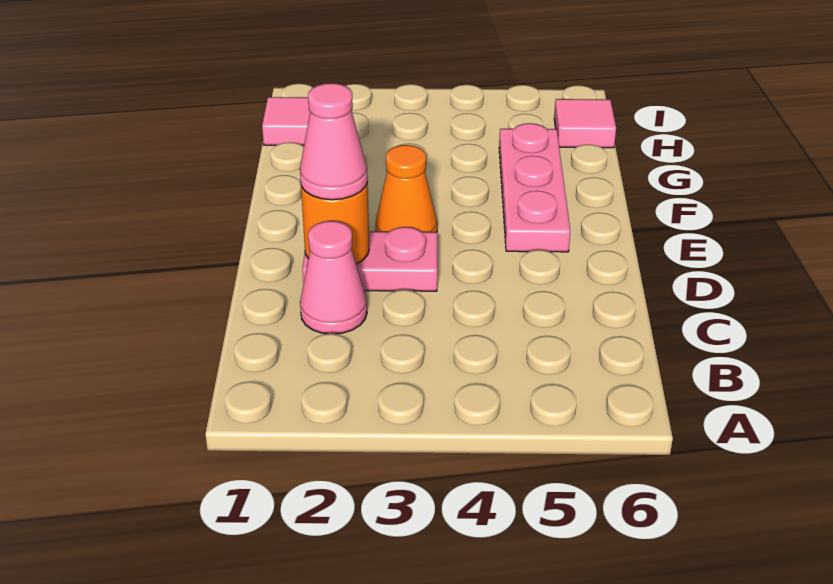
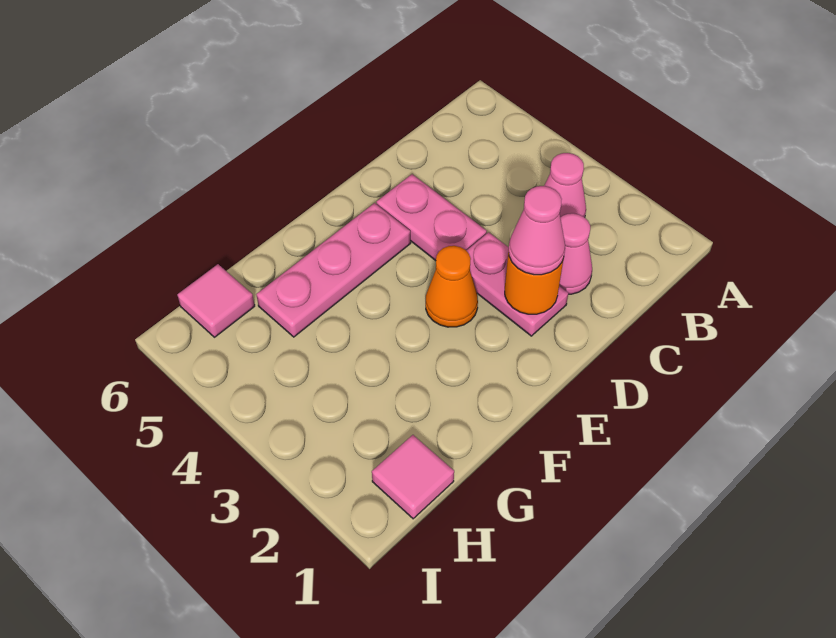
none -> pink cone B3 level 1
none -> pink plate D4:D5 level 1

